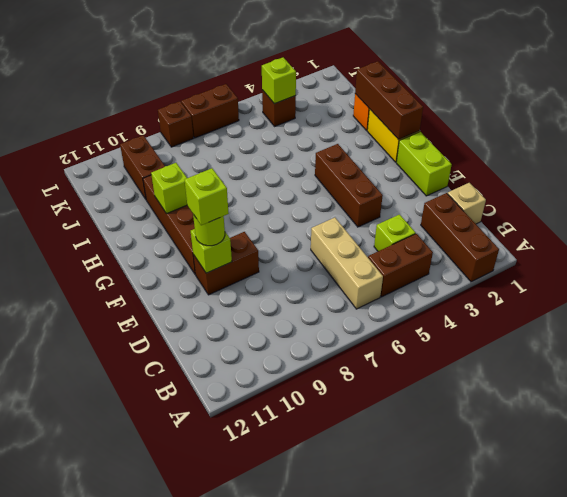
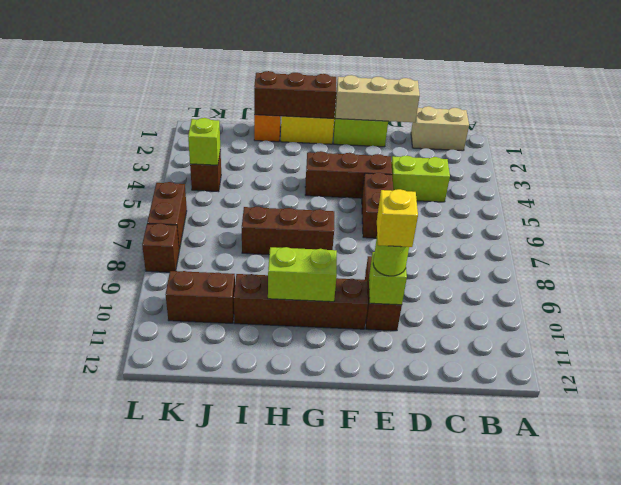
brown brick A2:C2 level 1 -> brown brick G7:I7 level 1
brown brick B4:B5 level 1 -> brown brick E5:E6 level 1
tan brick B6:D6 level 1 -> tan brick D1:F1 level 2
tan brick C1 level 1 -> tan brick B1:C1 level 1
lime brick C4 level 1 -> lime brick C4:D4 level 1
lime brick E10 level 4 -> yellow brick E10 level 4
lime brick H10 level 2 -> lime brick G10:H10 level 2

